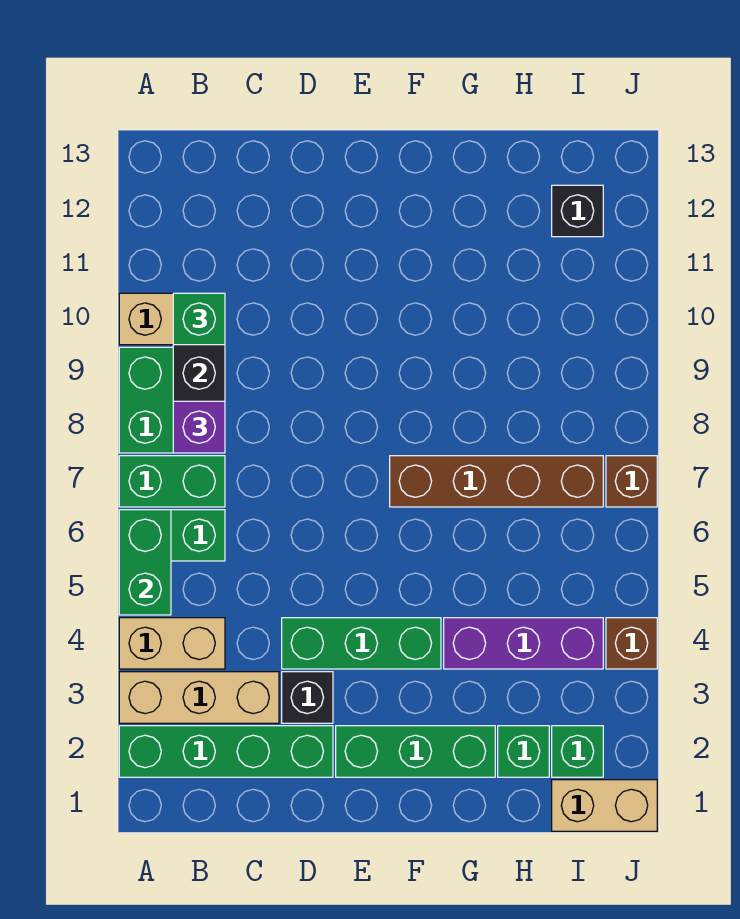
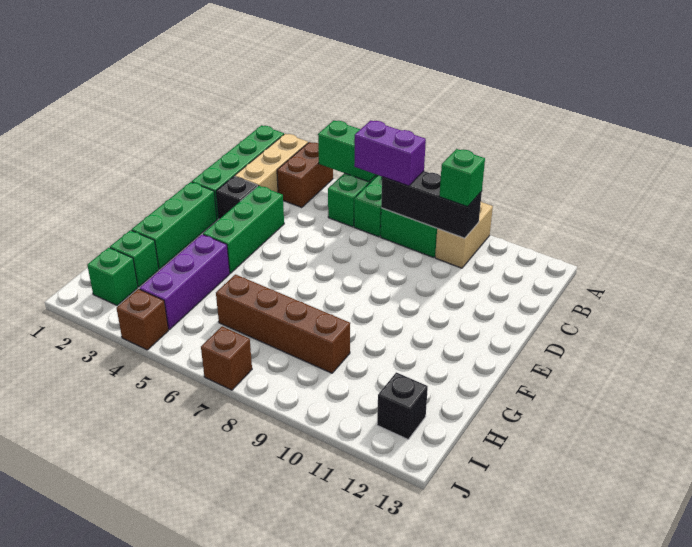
tan brick A4:B4 level 1 -> brown brick A4:B4 level 1
purple brick B8 level 3 -> purple brick B7:B8 level 3
brown brick F7:I7 level 1 -> brown brick H6:H9 level 1
tan brick I1:J1 level 1 -> none

